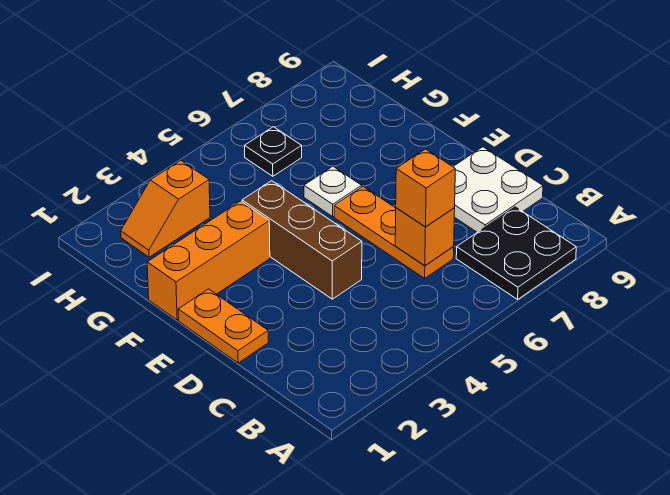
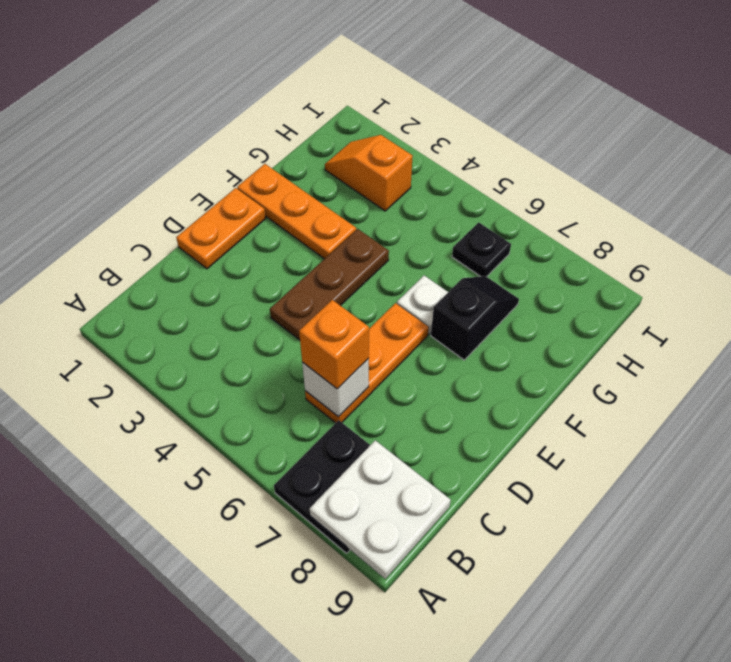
orange brick C6 level 2 -> white brick C6 level 2
white plate C8:D9 level 1 -> white plate A8:B9 level 2
brown brick D4:F4 level 1 -> brown plate D4:F4 level 1
orange brick F1:F3 level 1 -> orange plate F1:F3 level 1
none -> black slope F7:G7 level 1 top F

